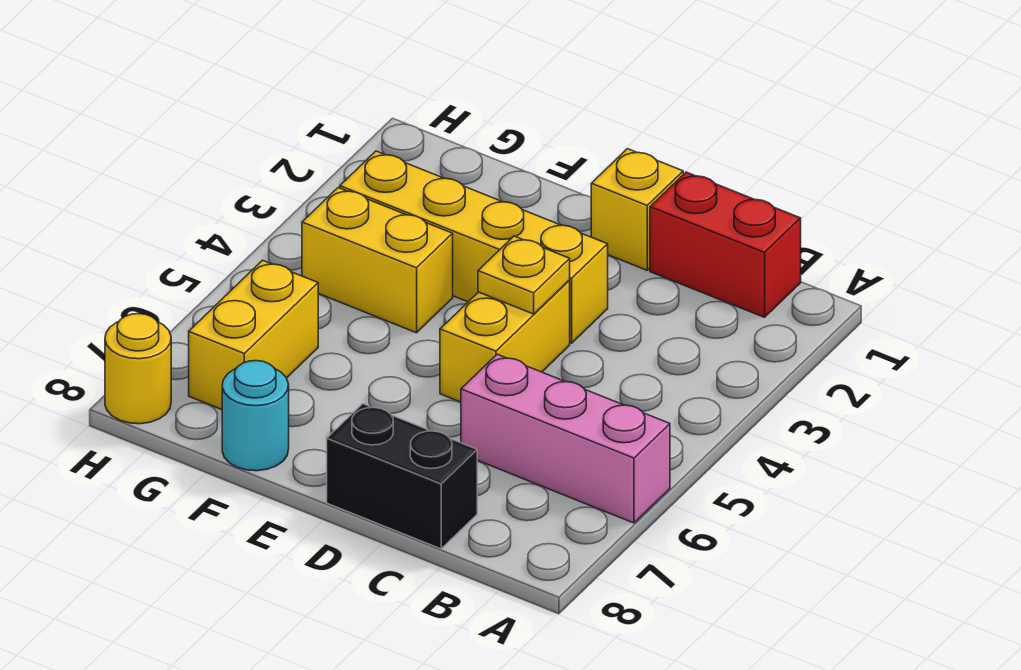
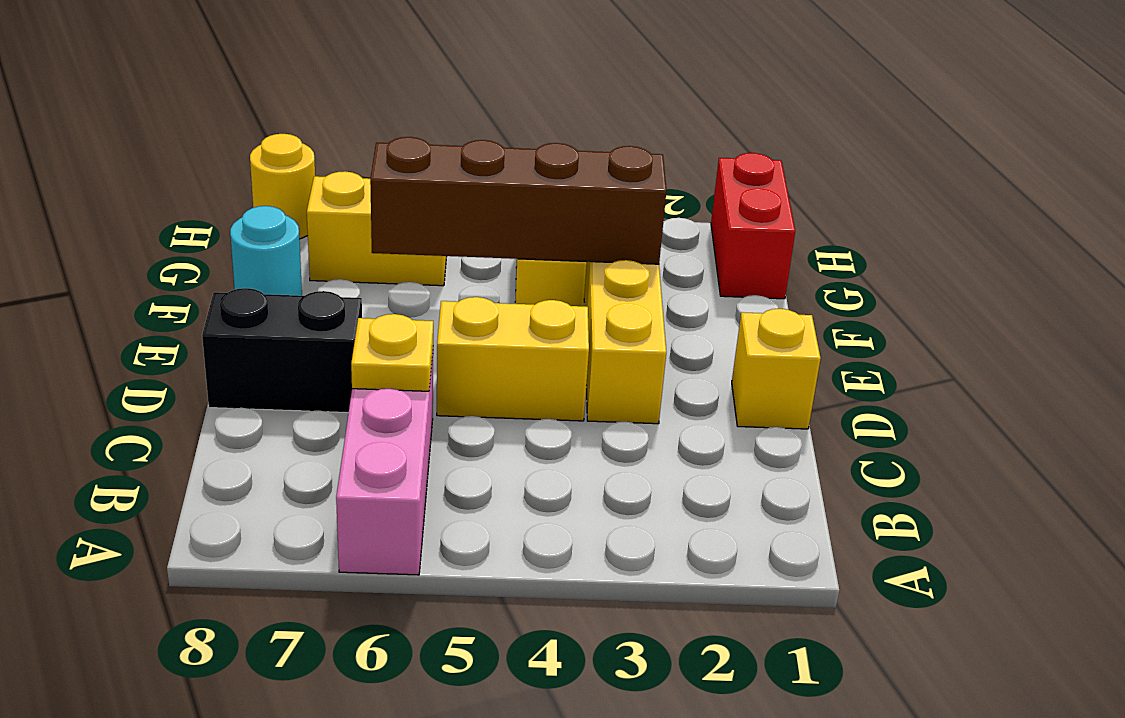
red brick B1:C1 level 1 -> red brick G1:H1 level 1
black brick C8:D8 level 1 -> black brick D7:D8 level 1
yellow plate D4 level 2 -> yellow plate C6 level 2
none -> brown brick F3:F6 level 2

